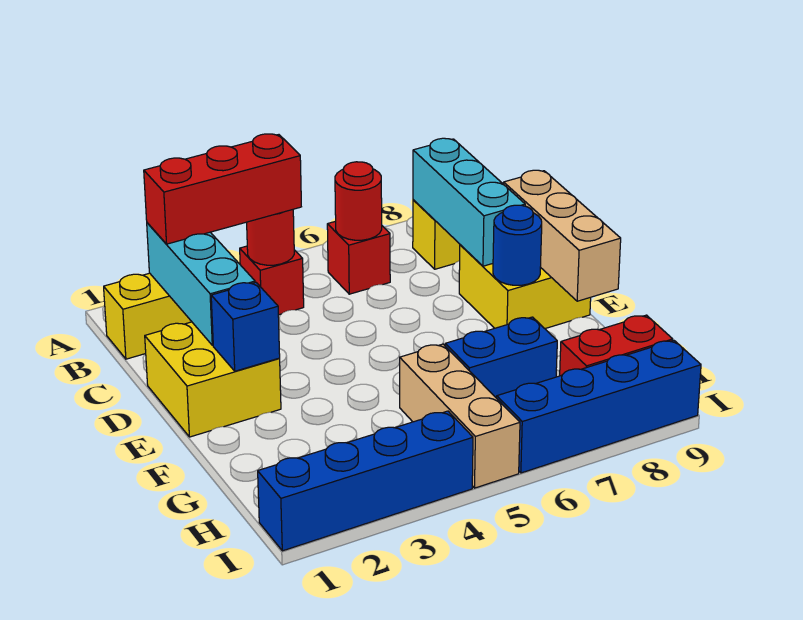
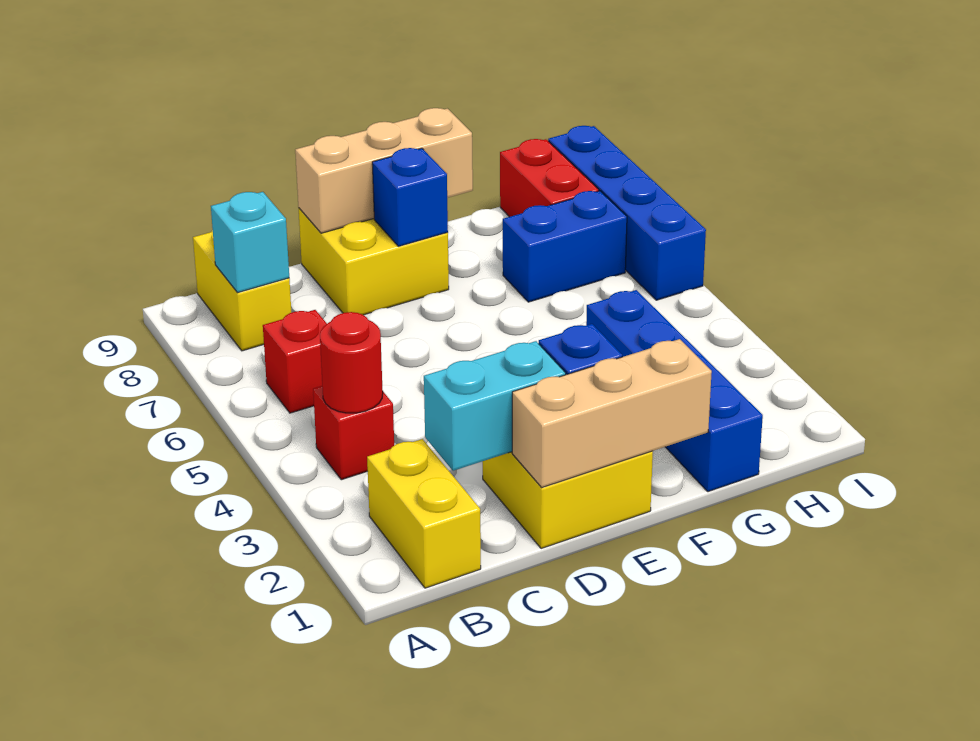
cyan brick B2:D2 level 2 -> cyan brick C2:D2 level 2
red brick B2:B4 level 3 -> none
red round brick B6 level 2 -> none
cyan brick B8:D8 level 2 -> cyan brick B8 level 2
blue round brick E8 level 2 -> blue brick E8 level 2
tan brick G5:I5 level 1 -> tan brick D1:F1 level 2
blue brick G6:G7 level 1 -> blue brick G7:H7 level 1
blue brick I1:I4 level 1 -> blue brick G1:G4 level 1

